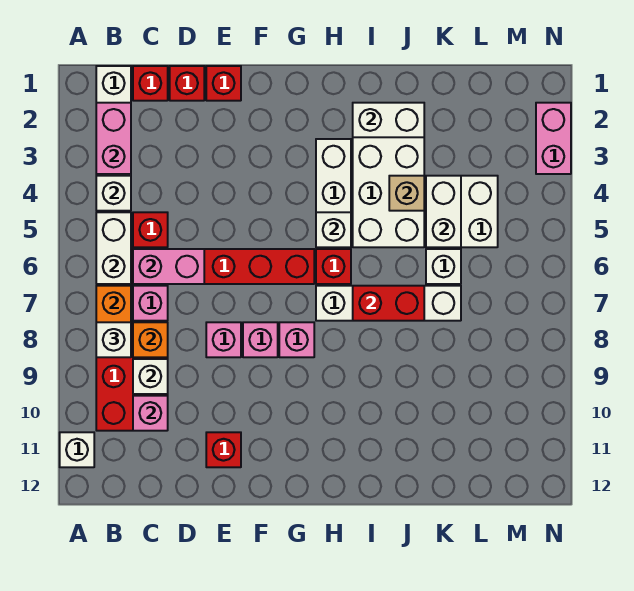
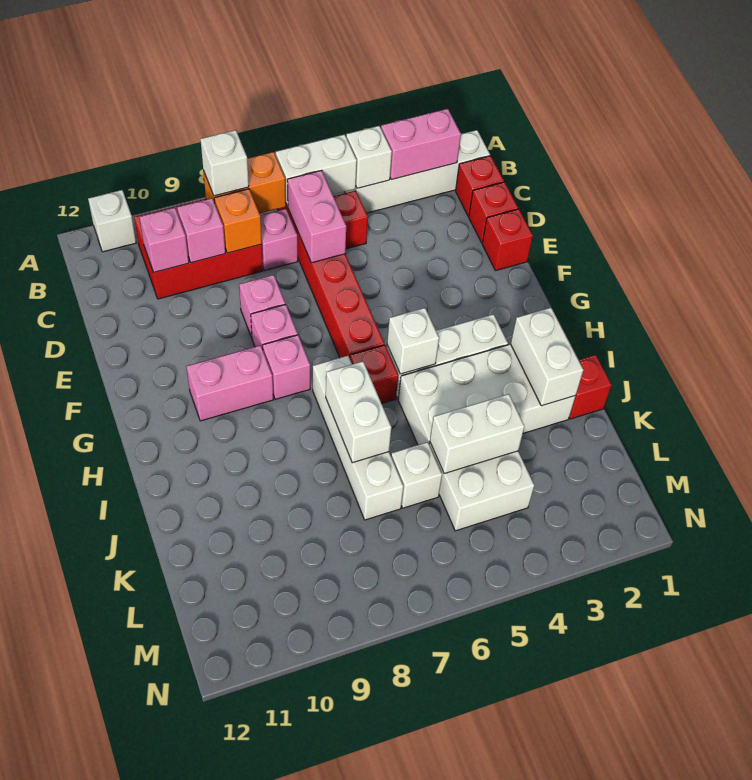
white brick C9 level 2 -> pink brick C9 level 2
red brick E11 level 1 -> red brick J1 level 1
red brick I7:J7 level 2 -> white brick I7:J7 level 2
tan brick J4 level 2 -> none
pink brick N2:N3 level 1 -> pink brick G9:G10 level 1

